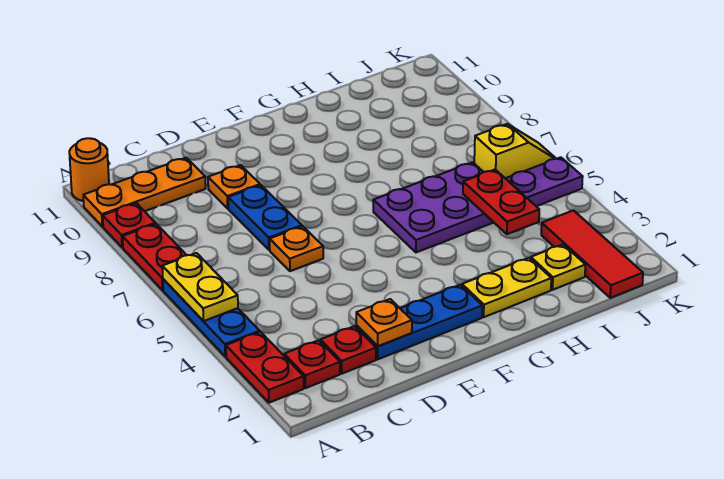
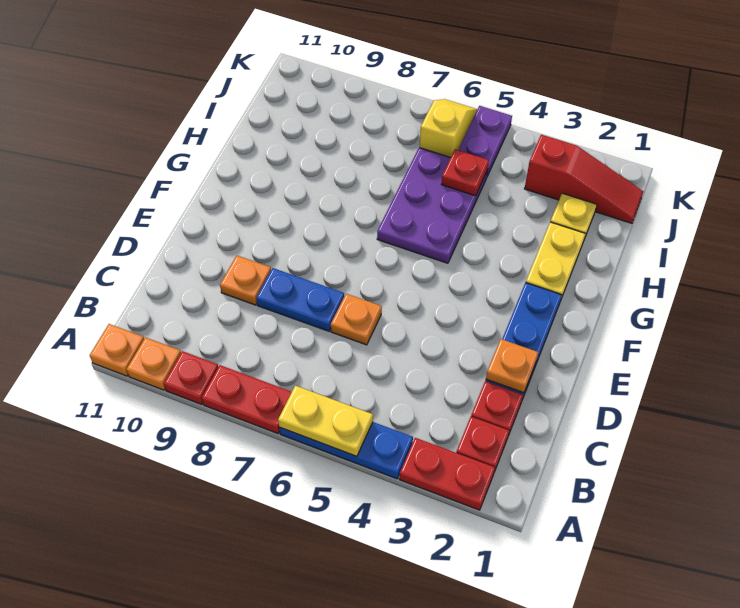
orange plate A10:C10 level 1 -> orange plate A10 level 1
orange round brick A11 level 1 -> orange plate A11 level 1
red plate I4:I5 level 2 -> red plate I5 level 2
red tile J1:J3 level 1 -> red slope J1:J3 level 1 top 3

